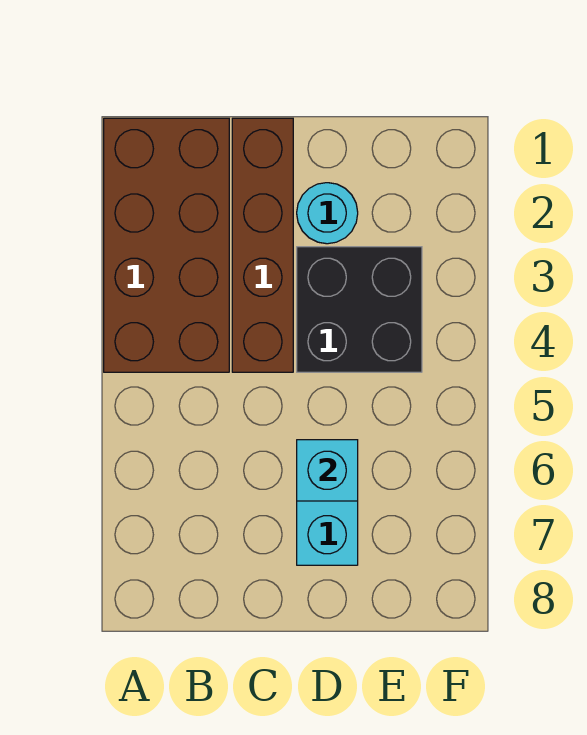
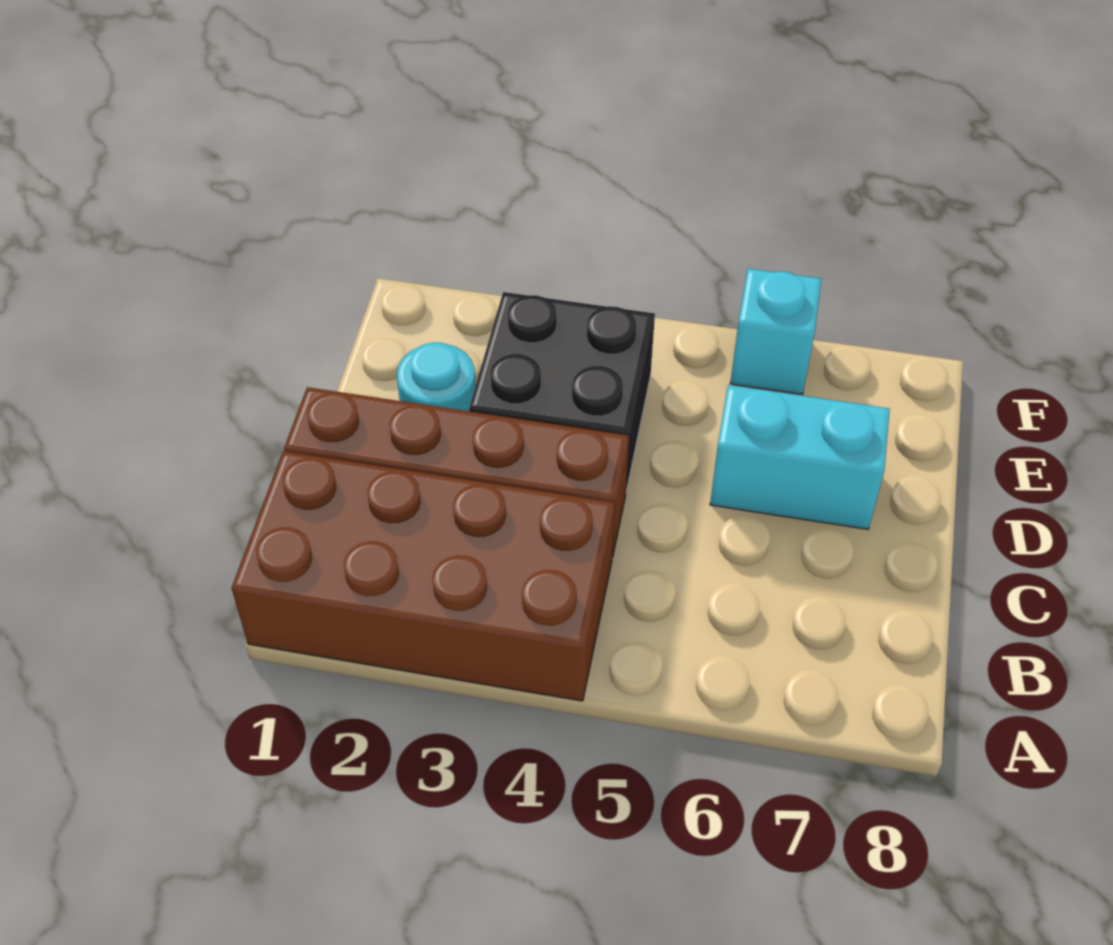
cyan brick D6 level 2 -> cyan brick F6 level 1

